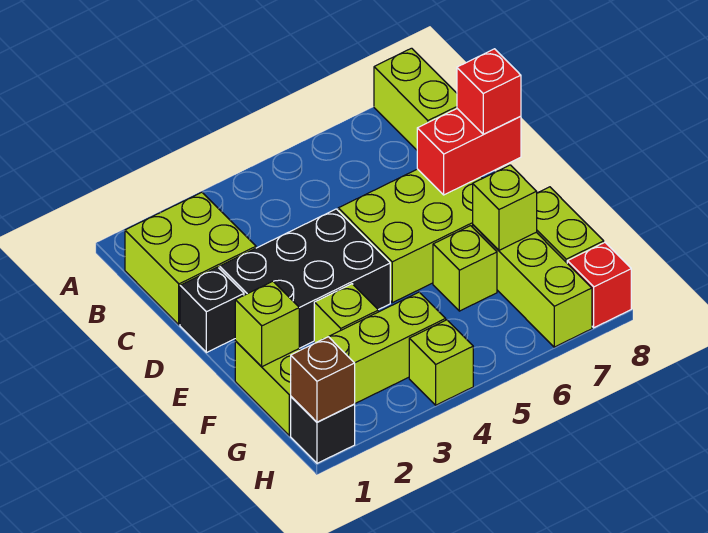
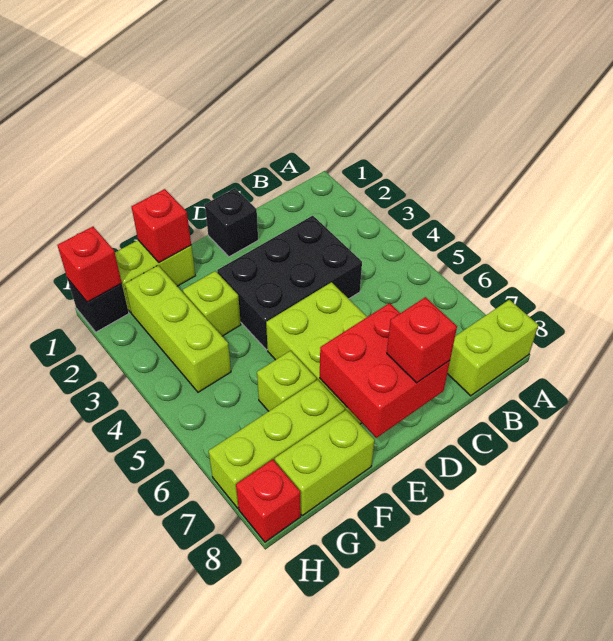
lime brick B1:C2 level 1 -> none
black brick D2:E4 level 1 -> black brick C3:E4 level 1
red brick D7:D8 level 2 -> red brick D7:E8 level 2
lime brick F1 level 2 -> red brick F1 level 2
lime brick F7 level 2 -> none
brown brick H1 level 2 -> red brick H1 level 2
lime brick H4 level 1 -> none

